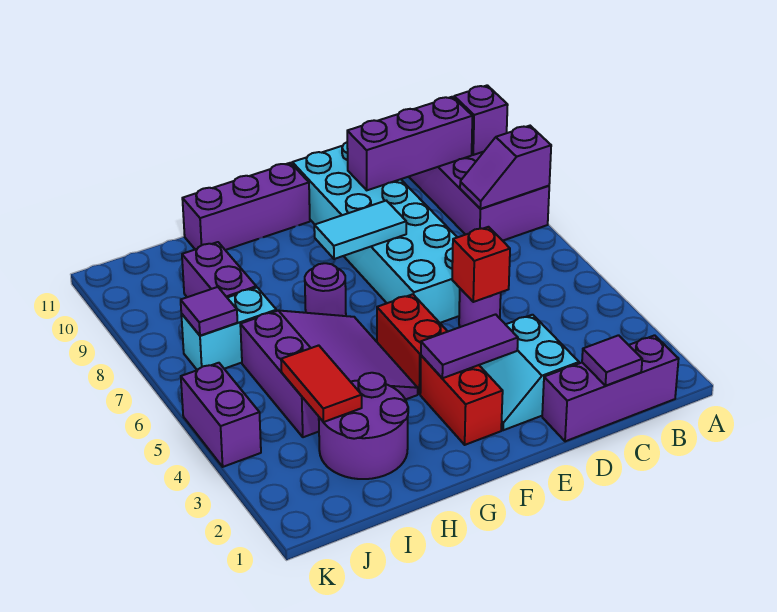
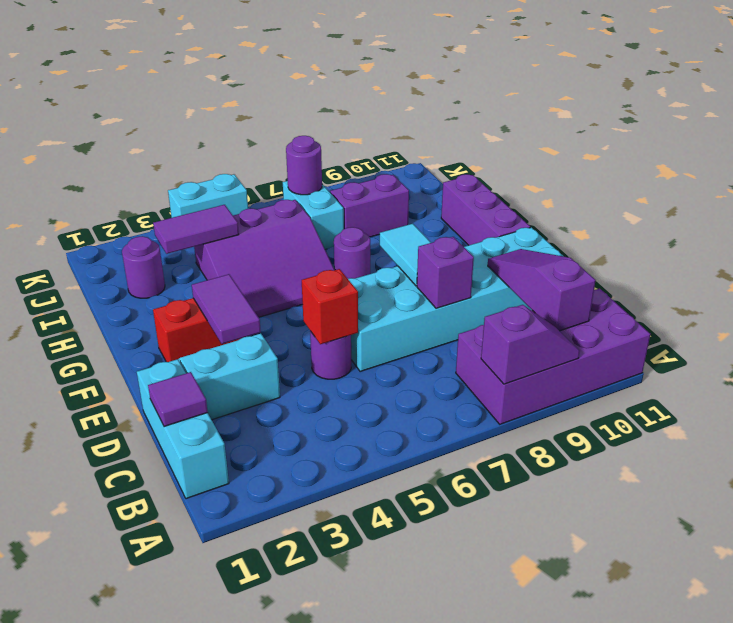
purple slope A8:B8 level 2 top A -> purple slope A8:A9 level 2 top 8
purple brick A10 level 2 -> purple brick D8 level 2
purple brick B1:D1 level 1 -> cyan brick B1:D1 level 1
purple brick B10:D10 level 2 -> purple slope B10:D10 level 2 top B
red brick F4:F5 level 1 -> none
purple round brick H2:I3 level 1 -> purple round brick I2 level 1
red tile I3:I4 level 2 -> purple tile I3:I4 level 2
purple tile J7 level 2 -> purple round brick J7 level 2
purple brick K4:K5 level 1 -> cyan brick K4:K5 level 1

